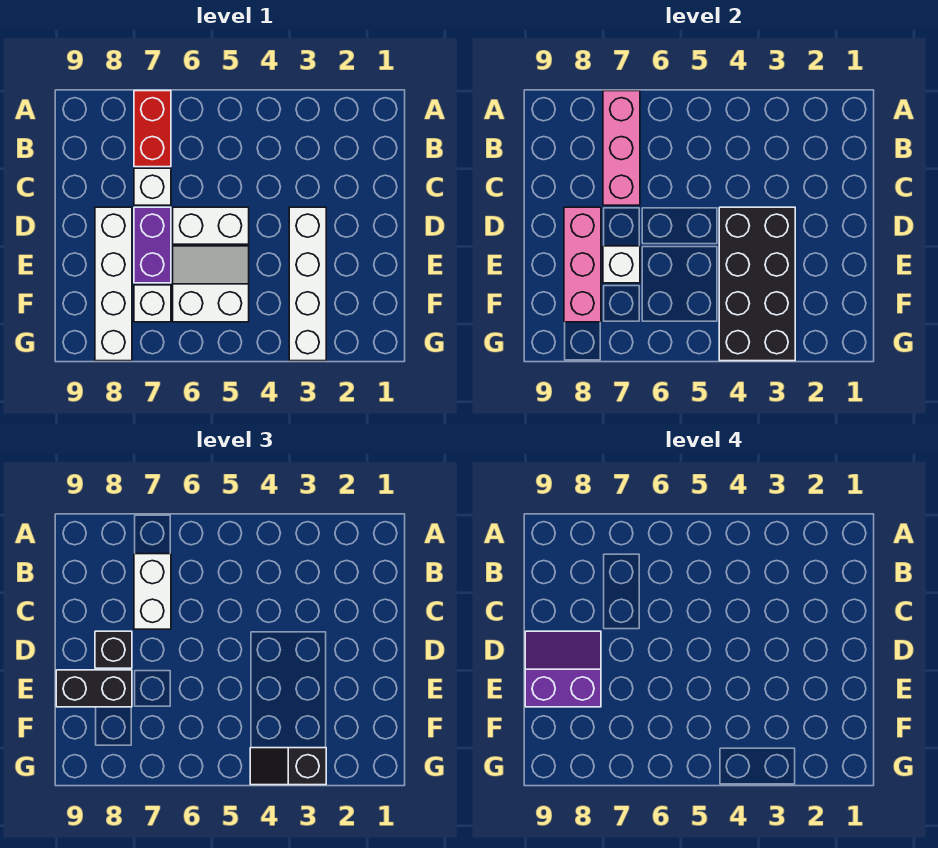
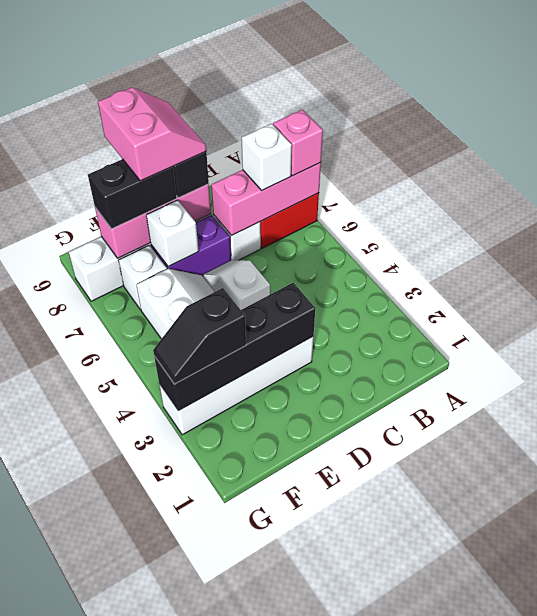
none -> pink brick A7 level 3
white brick B7:C7 level 3 -> white brick B7 level 3
black brick D3:G4 level 2 -> black brick D3:G3 level 2
white brick D5:D6 level 1 -> white slope D5:D6 level 1 top 5
purple slope D8:E9 level 4 top E -> pink slope D8:E9 level 4 top E
black brick E8:E9 level 3 -> black brick E8:F8 level 3
black slope G3:G4 level 3 top 3 -> black slope F3:G3 level 3 top F

